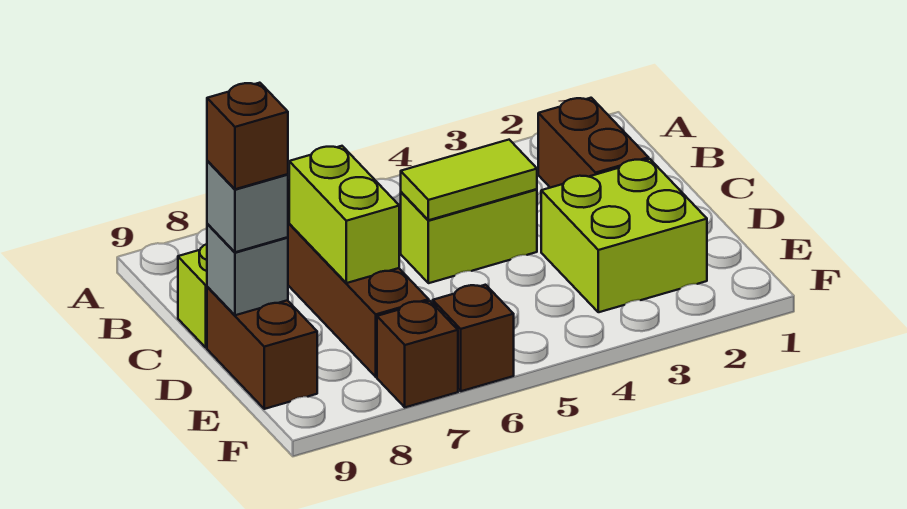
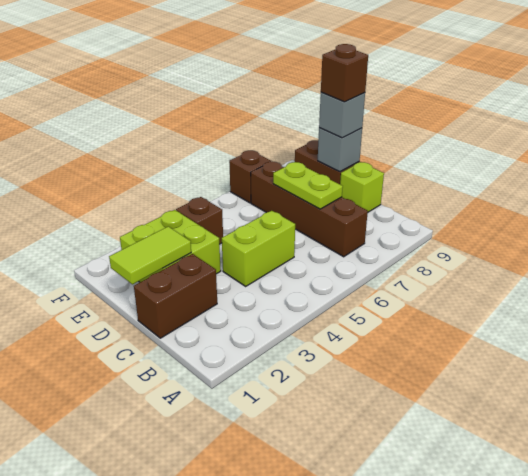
brown brick B2:C2 level 1 -> brown brick C1:C2 level 1
lime tile C4:C5 level 2 -> lime tile D1:D2 level 2
lime brick C7:D7 level 2 -> lime plate C7:D7 level 2
brown brick F6 level 1 -> brown brick E4 level 1

